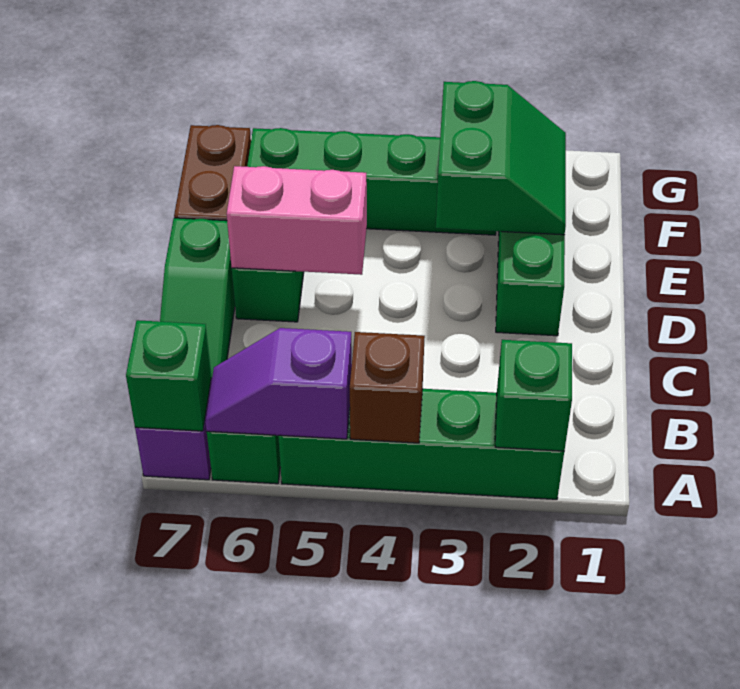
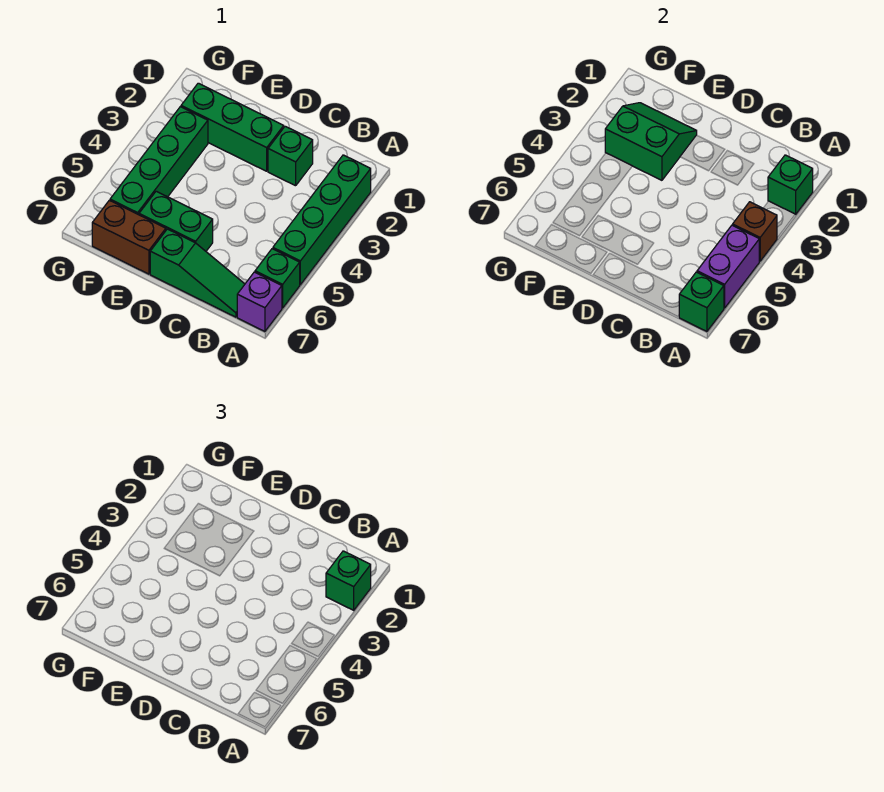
none -> green brick A2 level 3
purple slope A5:A6 level 2 top 5 -> purple brick A5:A6 level 2
none -> green brick C2 level 1
pink brick D5:D6 level 2 -> none

